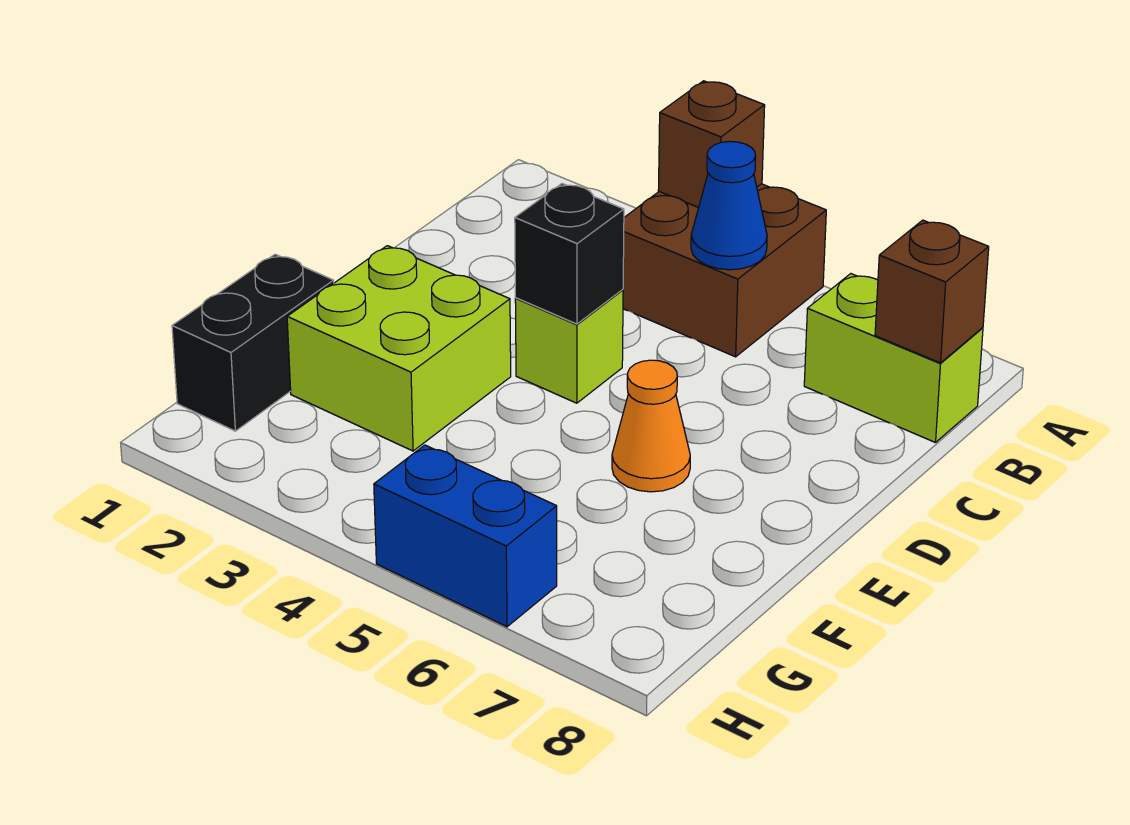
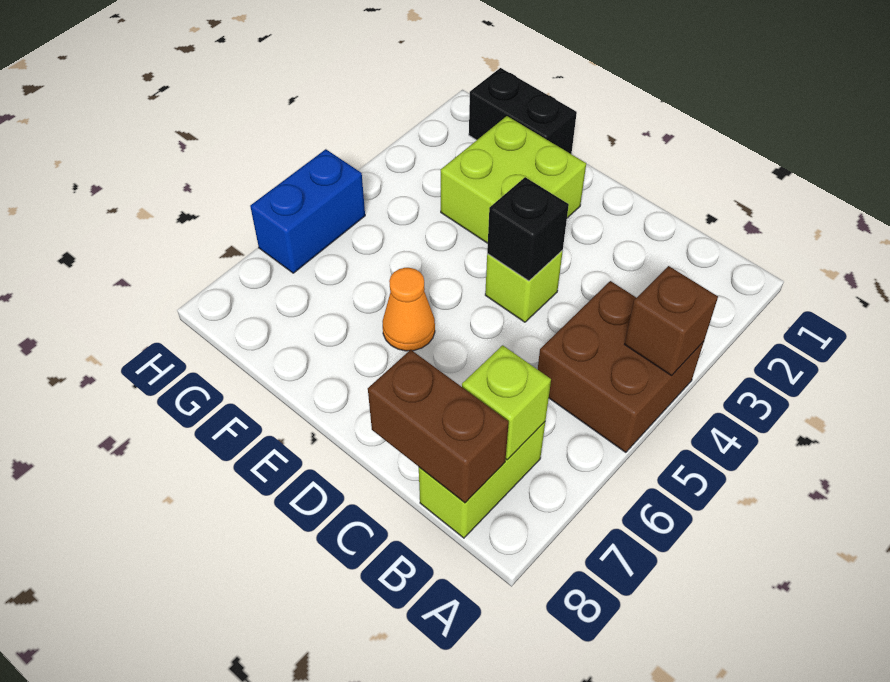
blue cone B5 level 2 -> none
none -> lime brick B7 level 2
brown brick B8 level 2 -> brown brick B8:C8 level 2

